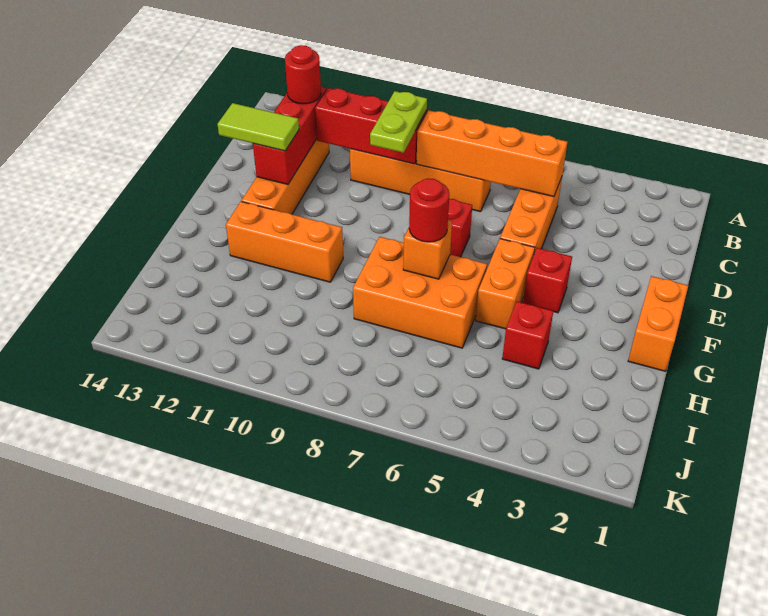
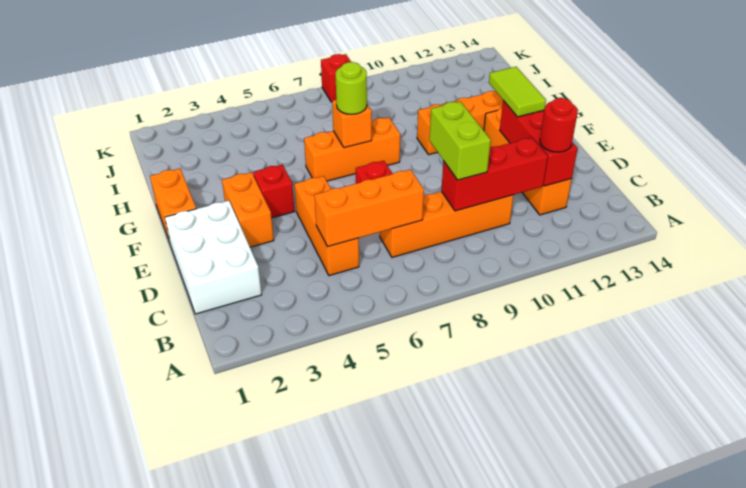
none -> white brick C1:E2 level 1
orange brick C5:C8 level 2 -> orange brick C5:C7 level 2
lime plate C9:D9 level 3 -> lime brick C9:D9 level 3
lime tile E12:E13 level 3 -> lime tile E12:F12 level 3
orange brick F5:G5 level 1 -> orange brick E3:F3 level 1
orange brick G6:H8 level 1 -> orange brick G6:G8 level 1
red round brick G7 level 3 -> lime round brick G7 level 3
red brick H4 level 1 -> red brick K8 level 1

